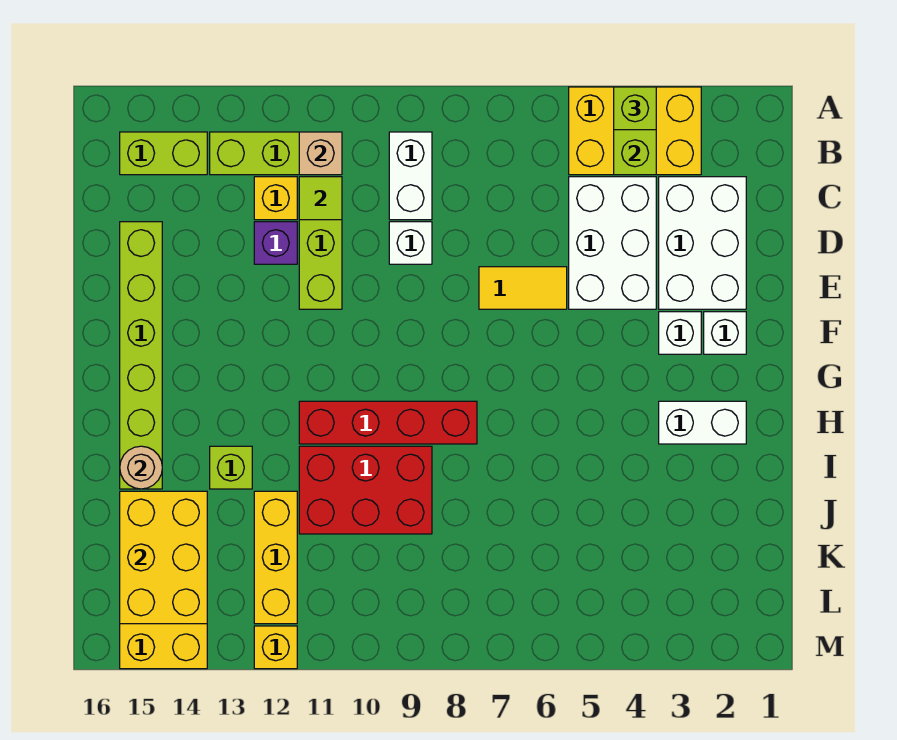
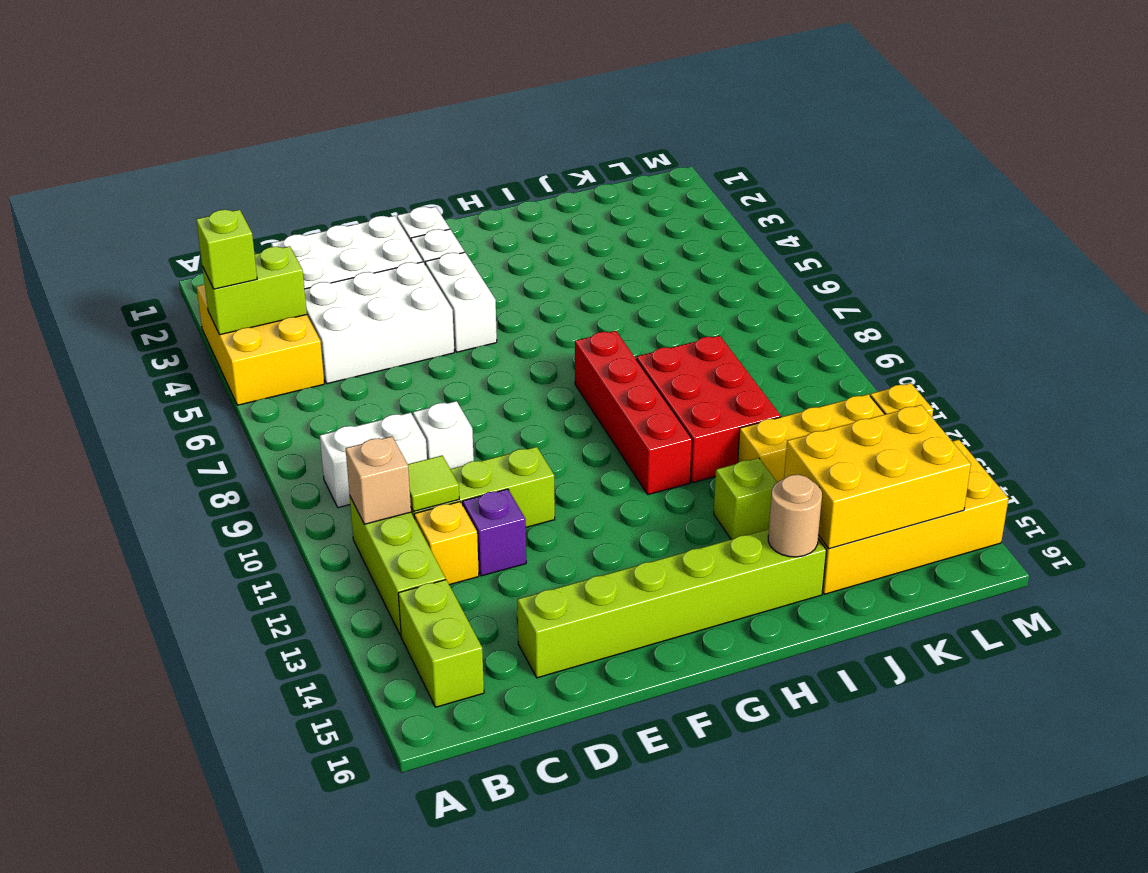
yellow tile E6:E7 level 1 -> none
white brick H2:H3 level 1 -> white brick F4:F5 level 1

